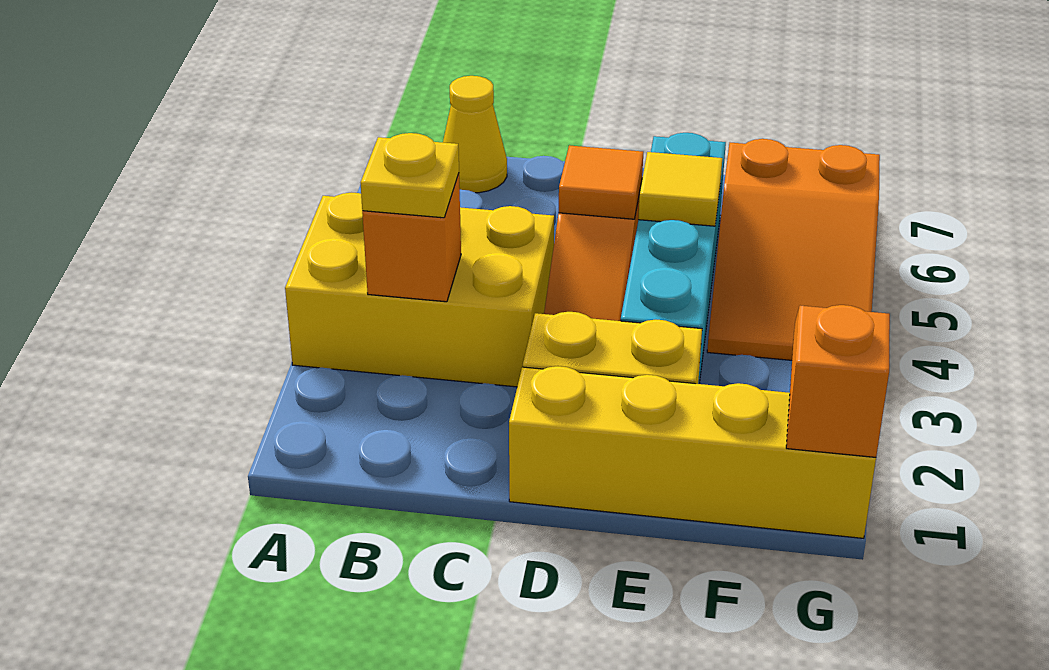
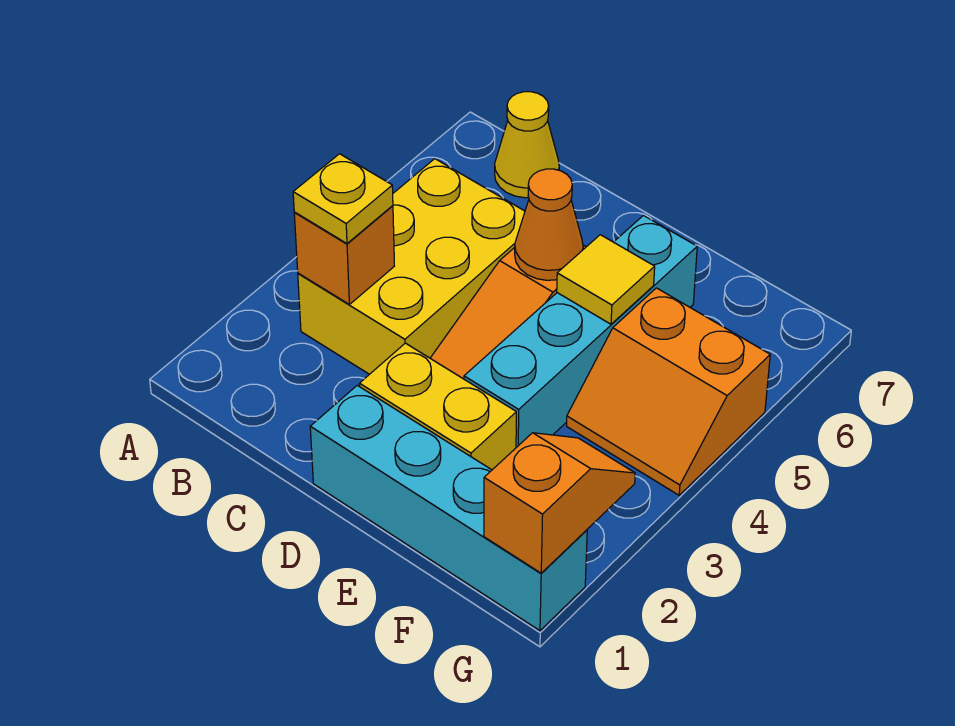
yellow brick A3:C4 level 1 -> yellow brick B3:C5 level 1
yellow brick D1:G1 level 1 -> cyan brick D1:G1 level 1
orange tile D5 level 2 -> orange cone D5 level 2
orange slope F4:G6 level 1 top 6 -> orange slope F4:G5 level 1 top 5

